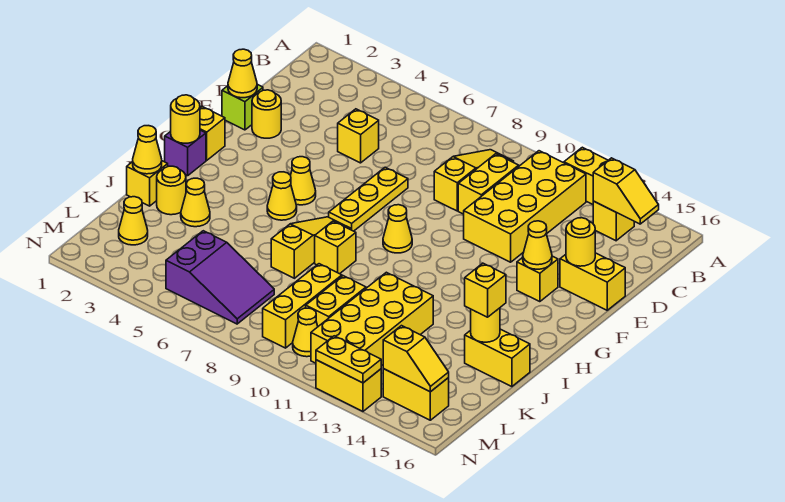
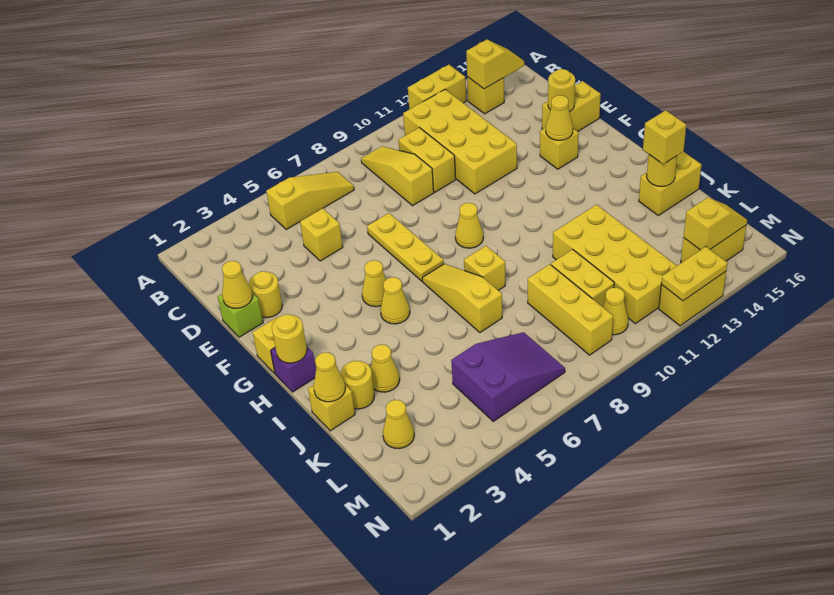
none -> yellow slope B5:B7 level 1 top 5

